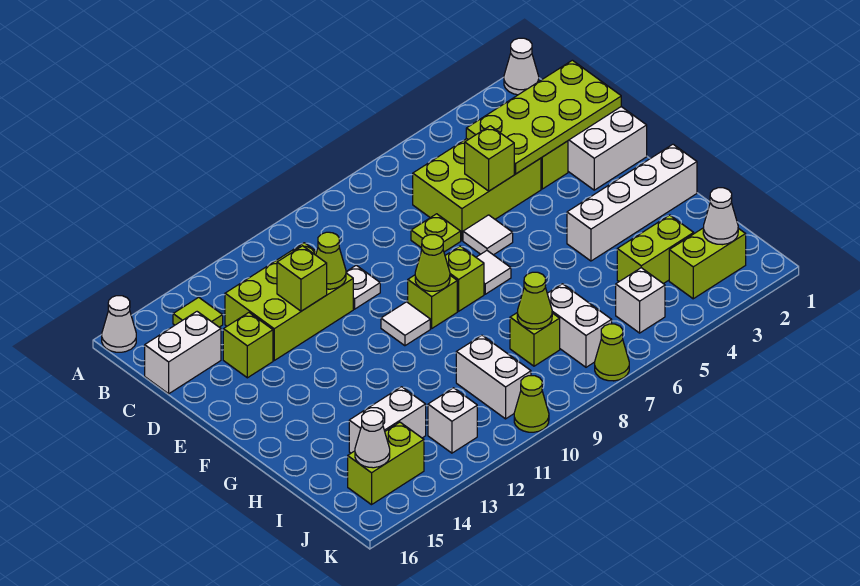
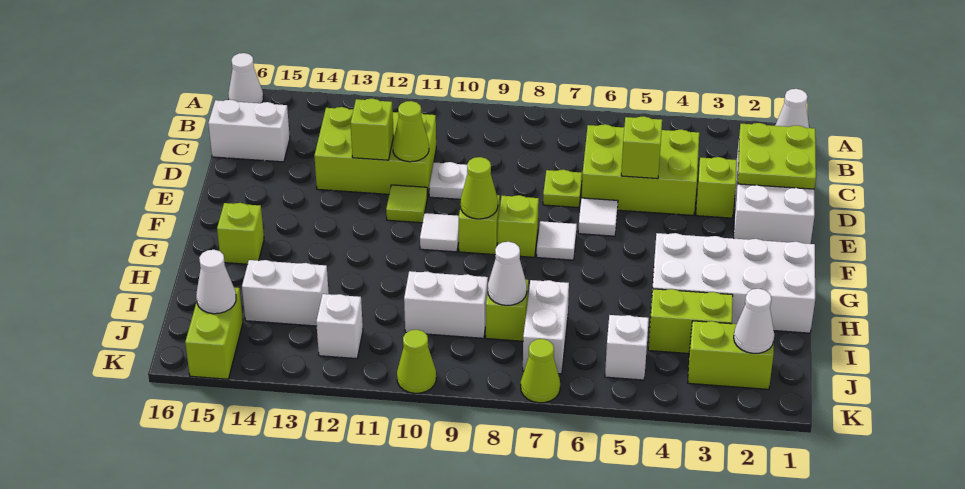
lime tile B14 level 1 -> lime tile E11 level 1
lime plate C1:D4 level 2 -> lime plate C1:D2 level 2
lime brick D14 level 1 -> lime brick G15 level 1
white brick G1:G4 level 1 -> white brick G1:H4 level 1
lime cone I8 level 2 -> white cone I8 level 2
white brick I10:J10 level 1 -> white brick I9:I10 level 1
lime brick J14:J15 level 1 -> lime brick J15:K15 level 1

